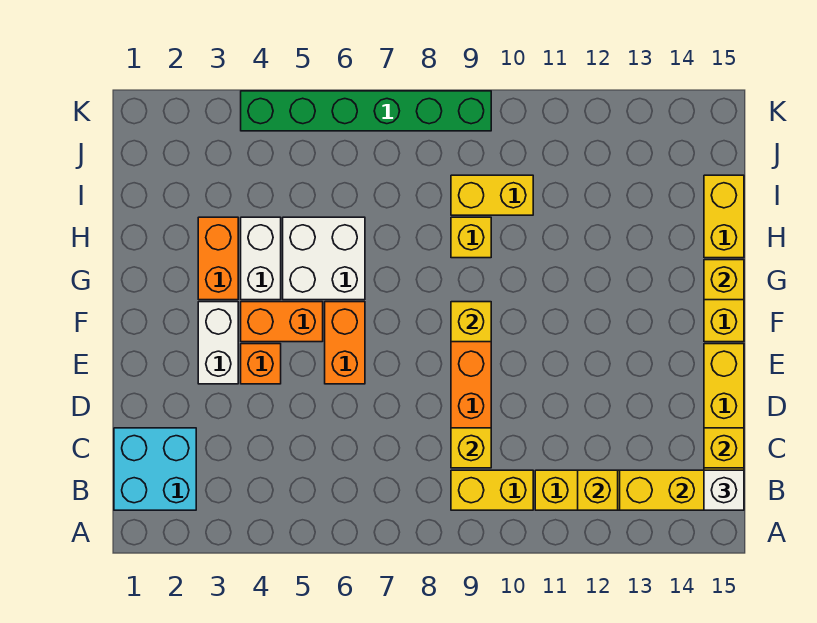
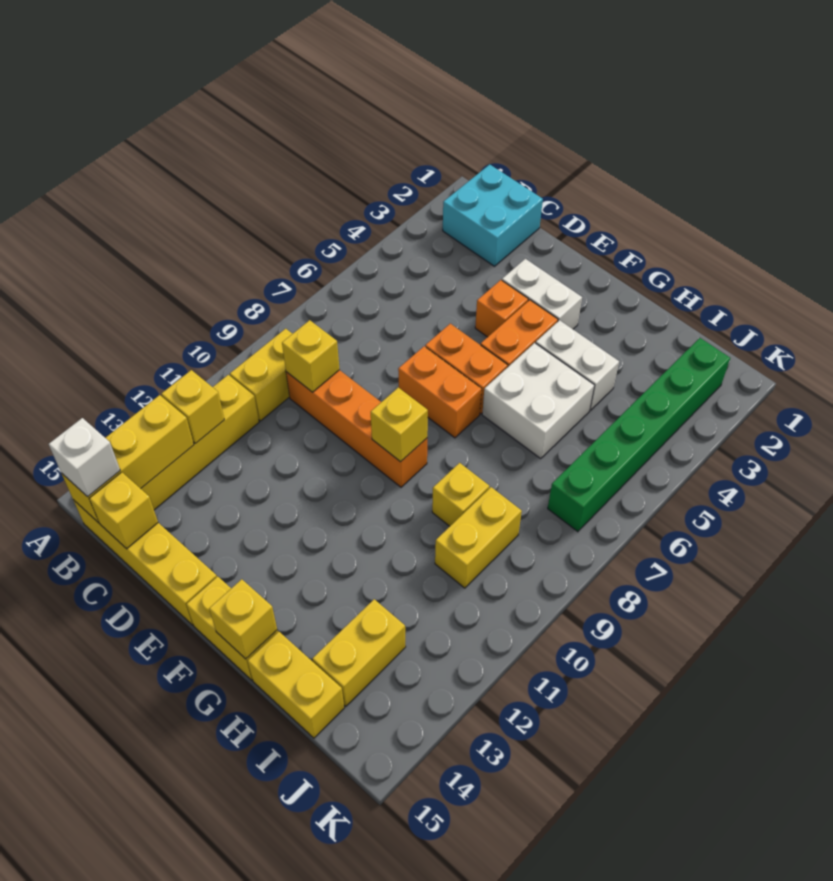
orange brick G3:H3 level 1 -> orange brick E7:F7 level 1
none -> yellow brick I13:I14 level 1
green brick K4:K9 level 1 -> green brick J2:J7 level 1

